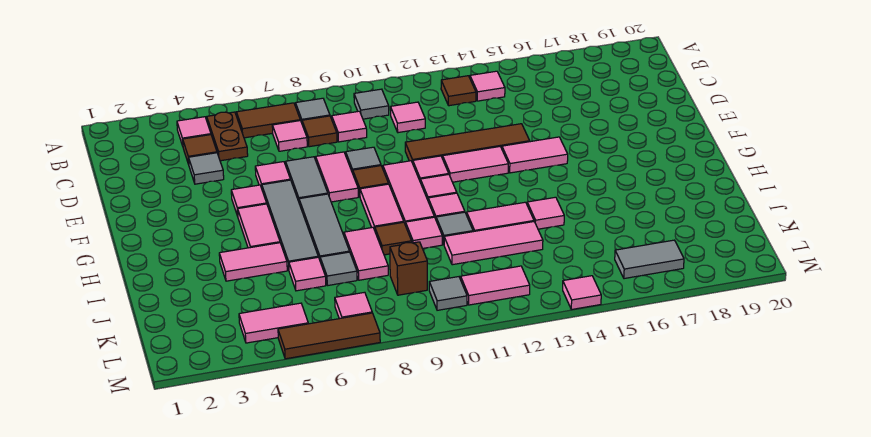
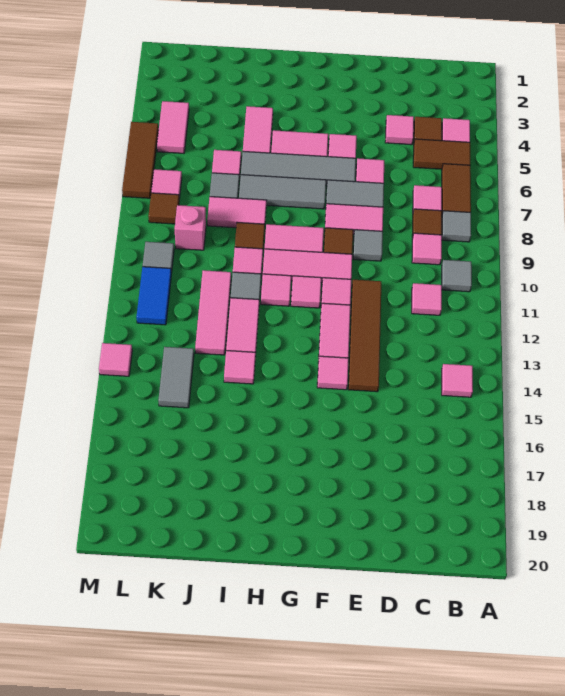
brown plate B5:C5 level 1 -> brown tile B5:C5 level 1
brown tile B13 level 1 -> brown tile L8 level 1
grey tile D4 level 1 -> pink tile D4 level 1
pink tile F14:F15 level 1 -> pink tile F14 level 1
brown brick K9 level 1 -> pink brick K9 level 1
pink tile L11:L12 level 1 -> blue tile L11:L12 level 1
grey tile L16:L17 level 1 -> grey tile K14:K15 level 1

